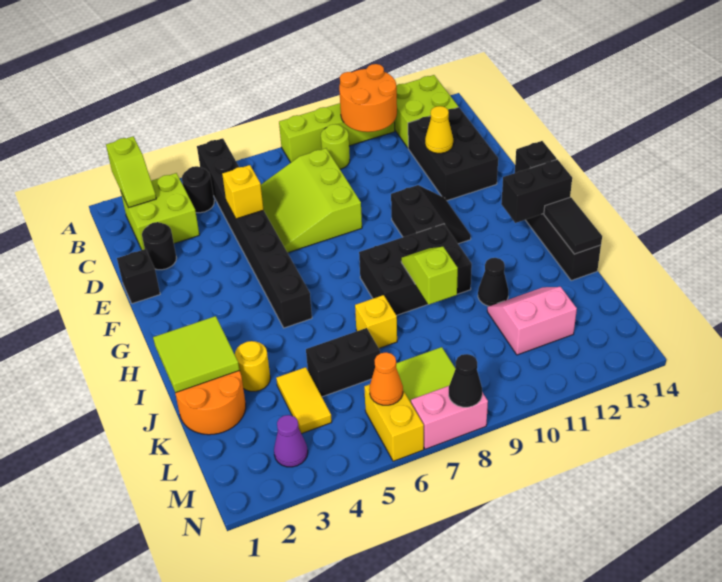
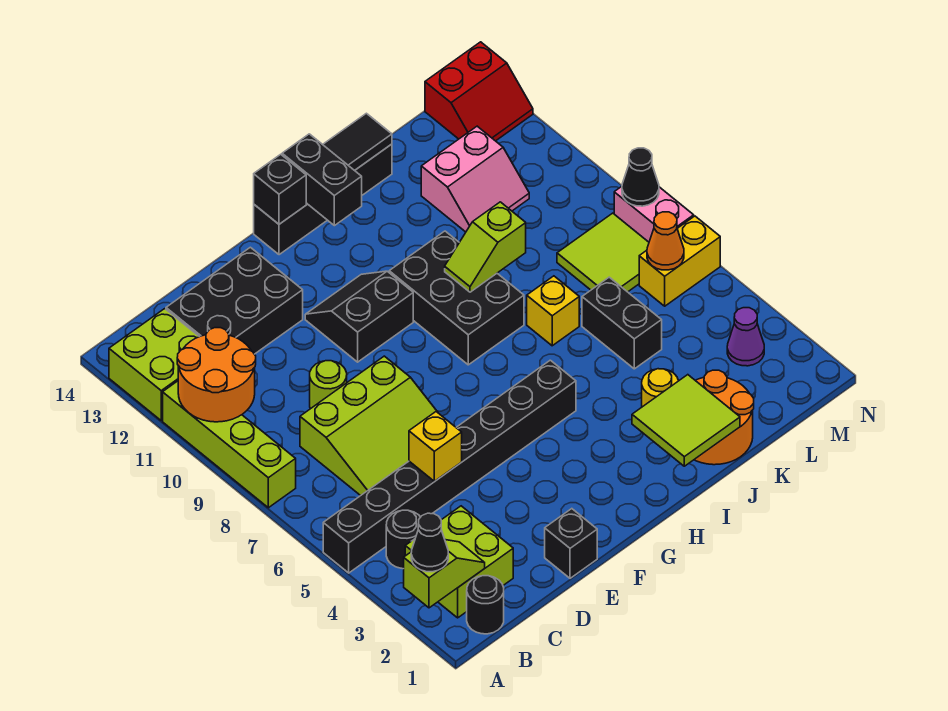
lime round brick B9 level 1 -> lime round brick D9 level 1
black round brick D2 level 1 -> black round brick B1 level 1
yellow cone D12 level 2 -> none
black cone J11 level 1 -> black cone A2 level 3
yellow tile K4:L4 level 1 -> none
pink slope K11:L12 level 1 top L -> pink slope K11:L12 level 1 top 12
none -> red slope M13:N14 level 1 top 14

